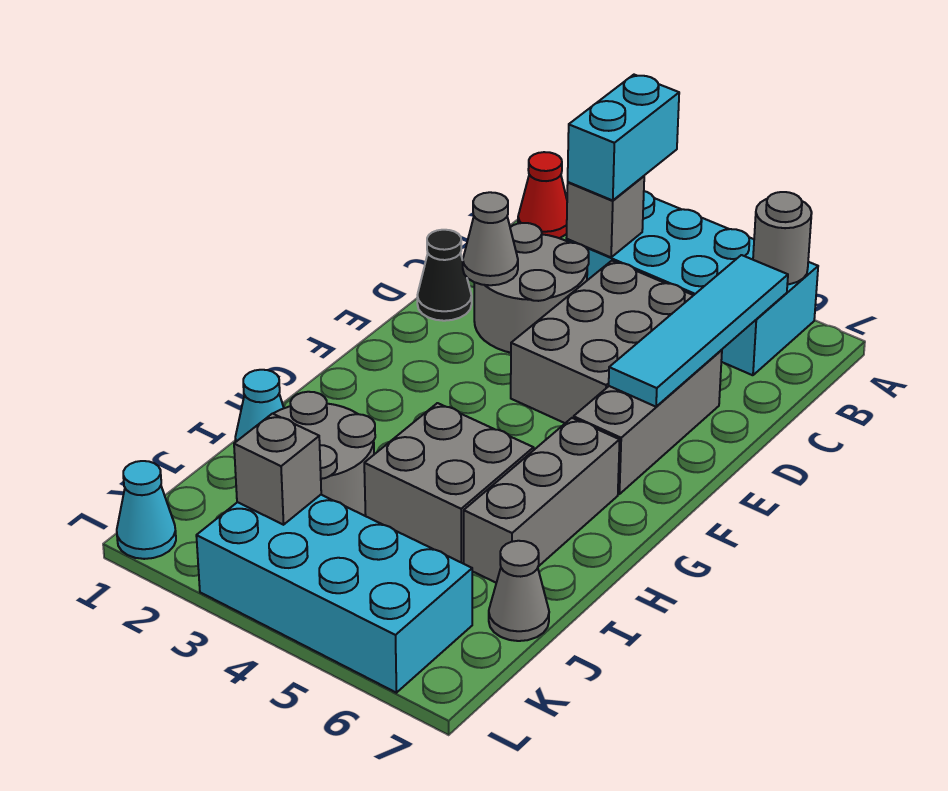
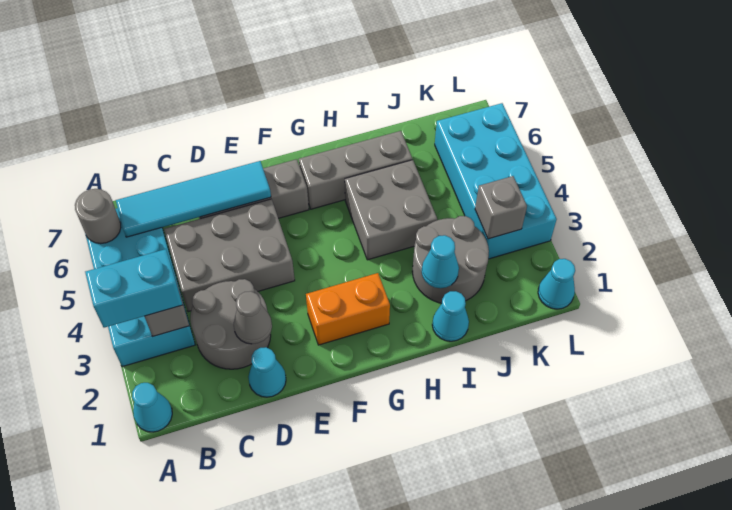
red cone A1 level 1 -> cyan cone A1 level 1
black cone D1 level 1 -> cyan cone D1 level 1
none -> orange brick F2:G2 level 1
none -> cyan cone I2 level 2
grey cone J7 level 1 -> none

